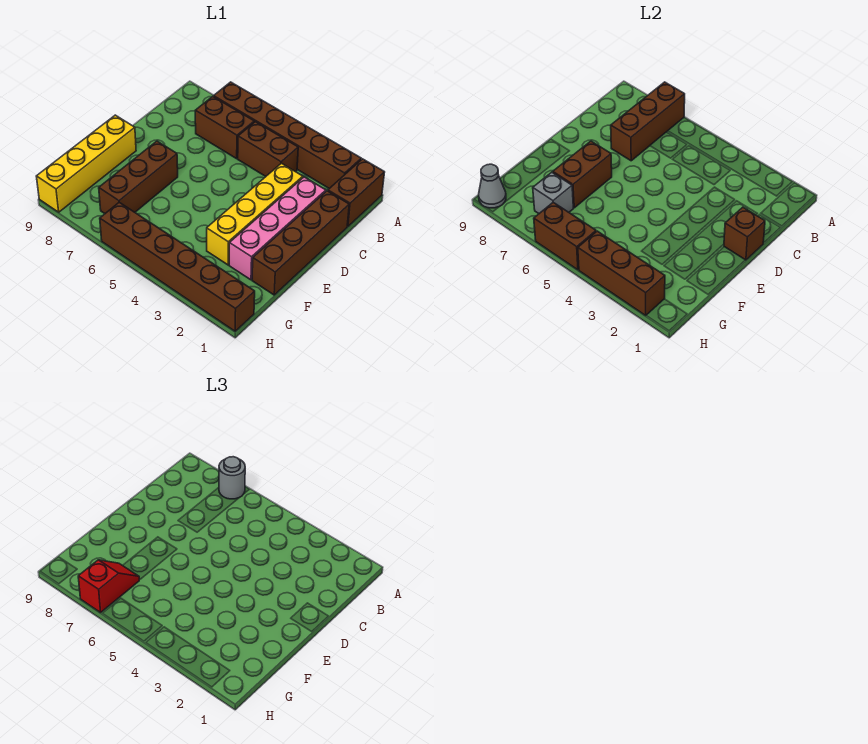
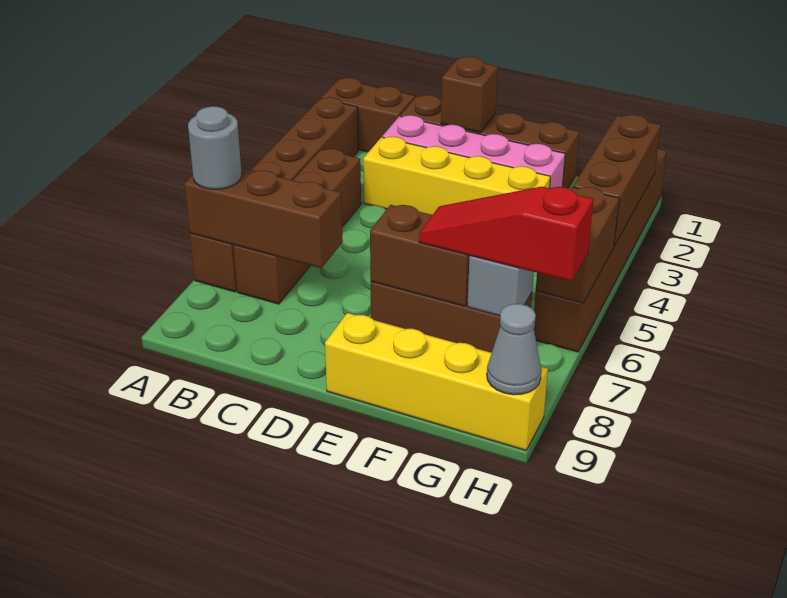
red slope G7:H7 level 3 top H -> red slope F7:H7 level 3 top H

